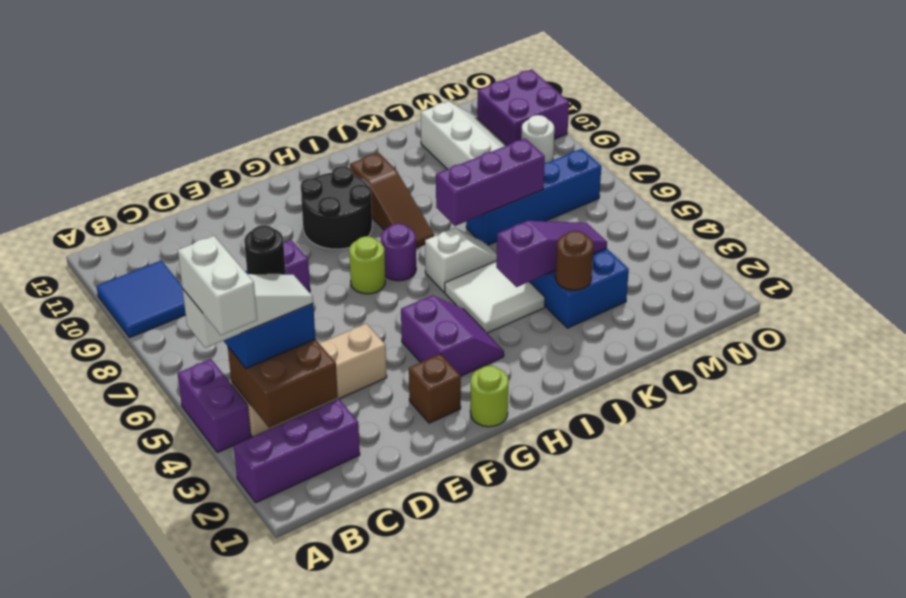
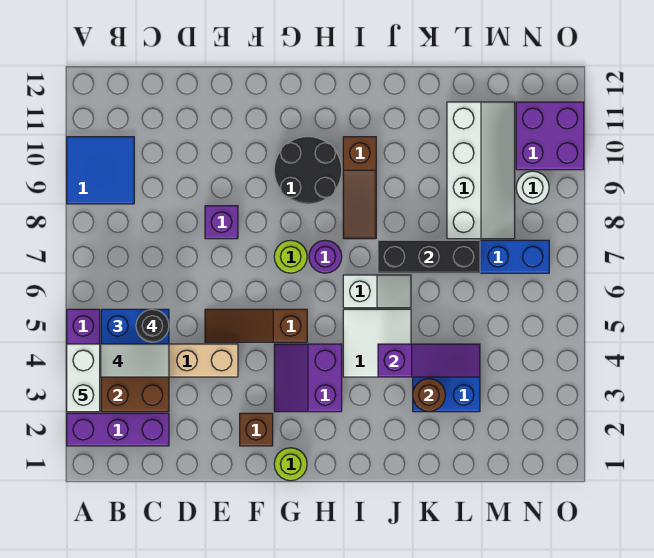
none -> brown slope E5:G5 level 1 top G
purple slope G3:H4 level 1 top G -> purple slope G3:H4 level 1 top H
purple brick J7:L7 level 2 -> black brick J7:L7 level 2

